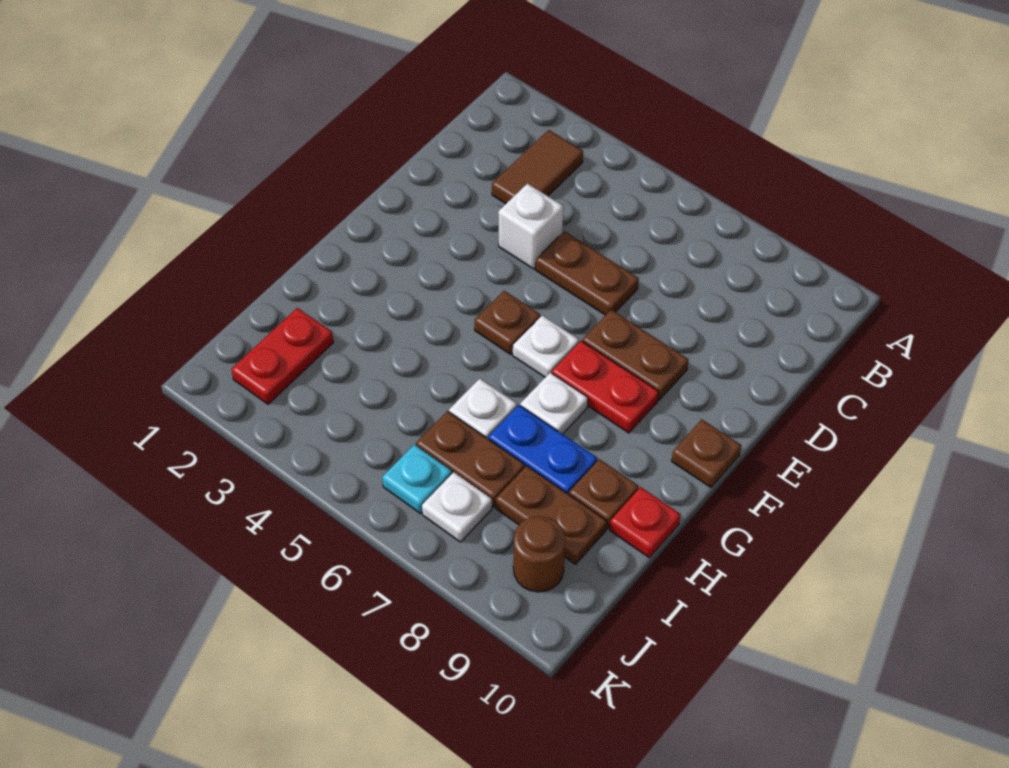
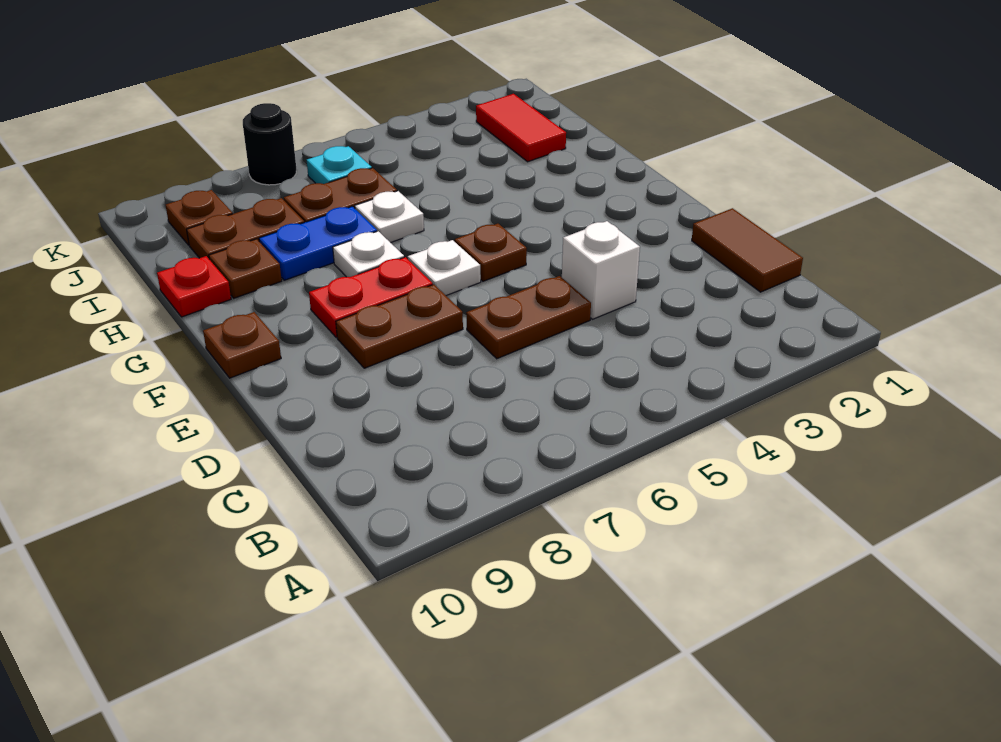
brown tile B3:C3 level 1 -> brown tile C1:D1 level 1
red plate I2:J2 level 1 -> red tile I2:J2 level 1
white plate J7 level 1 -> none
brown round brick J9 level 1 -> brown plate J9 level 1
none -> black round brick K7 level 1

